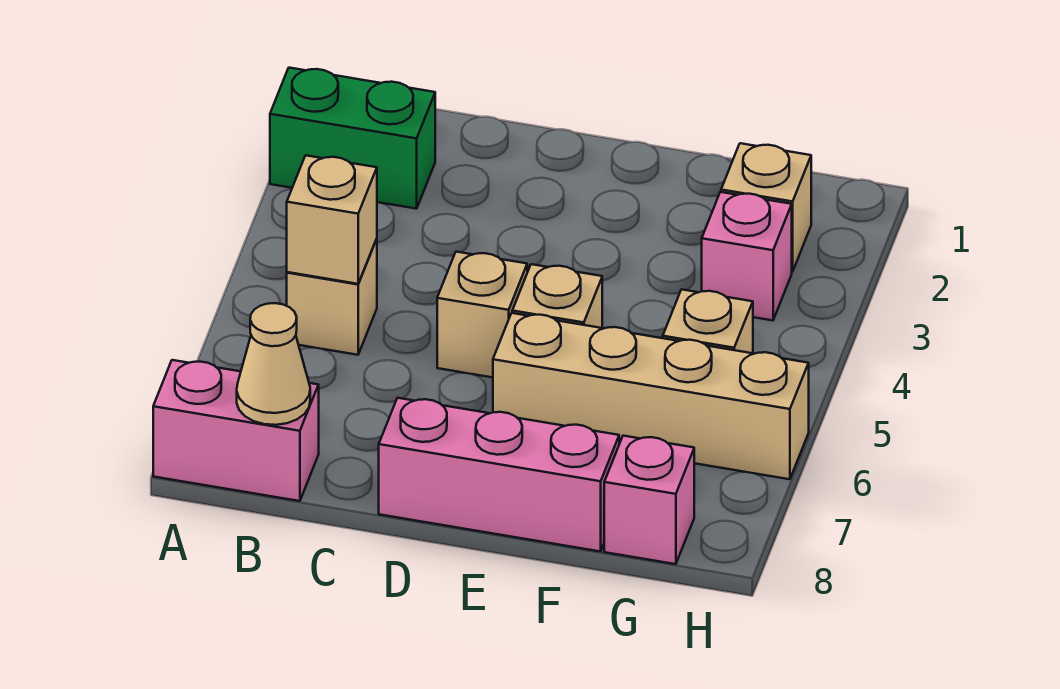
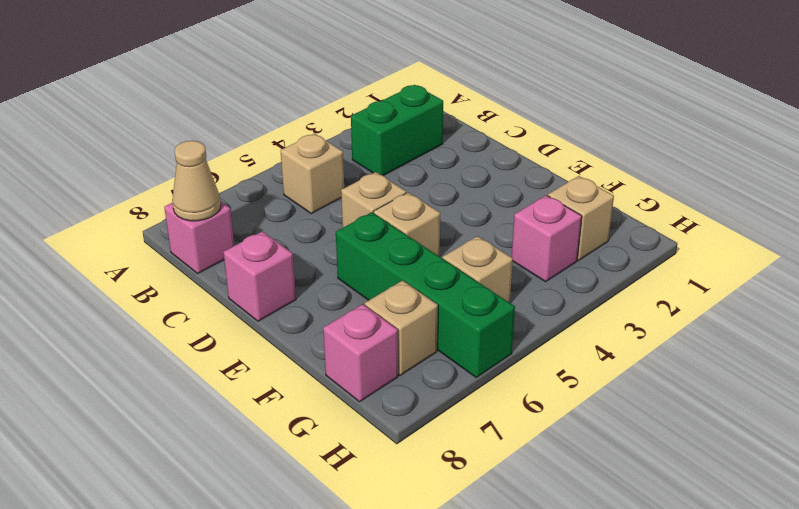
green brick A2:B2 level 1 -> green brick B2:B3 level 1
pink brick A8:B8 level 1 -> pink brick B8 level 1
tan brick B5 level 2 -> tan brick G7 level 1
pink brick D8:F8 level 1 -> pink brick D8 level 1
tan brick E6:H6 level 1 -> green brick E6:H6 level 1

